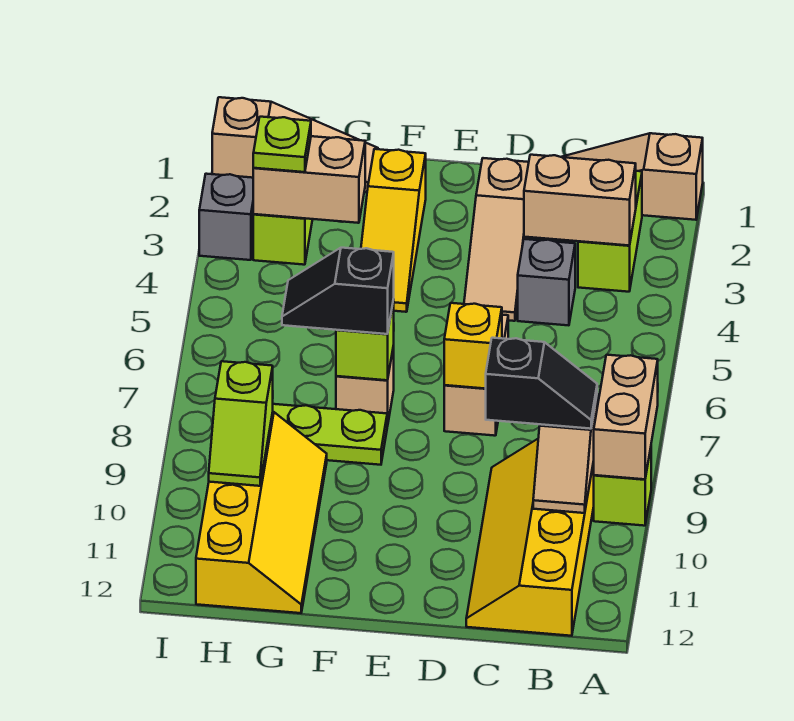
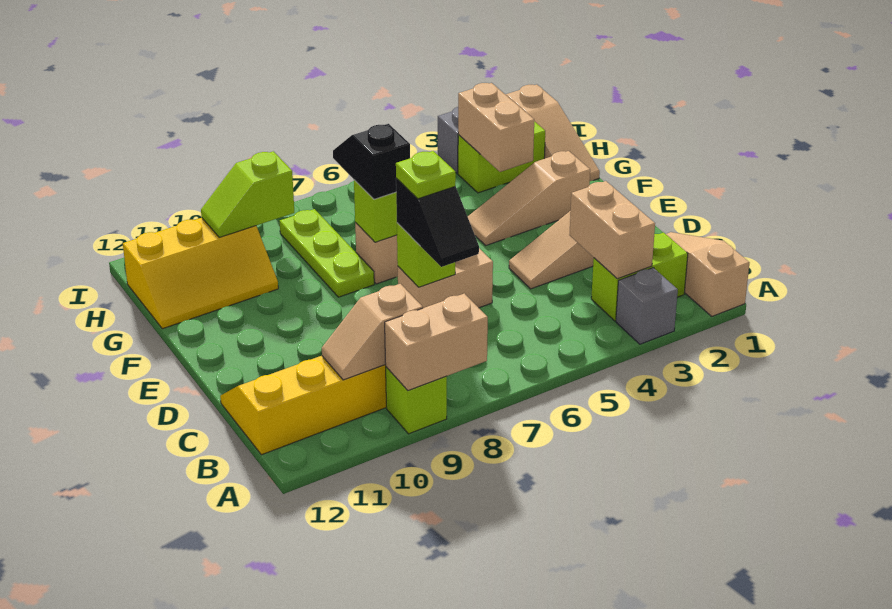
black slope B9:C9 level 3 top C -> black slope C7:D7 level 3 top D
grey brick C4 level 1 -> grey brick A3 level 1
yellow brick D7 level 2 -> lime brick D7 level 2
yellow slope F2:F4 level 1 top 2 -> tan slope F2:F4 level 1 top 2
yellow slope G9:H12 level 1 top H -> yellow slope G10:H12 level 1 top H
lime plate H3 level 3 -> lime plate D7 level 4

